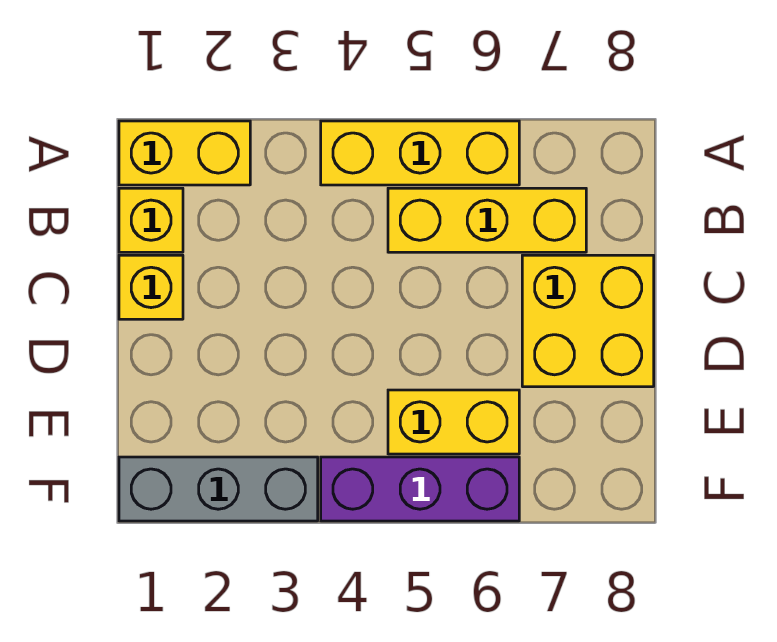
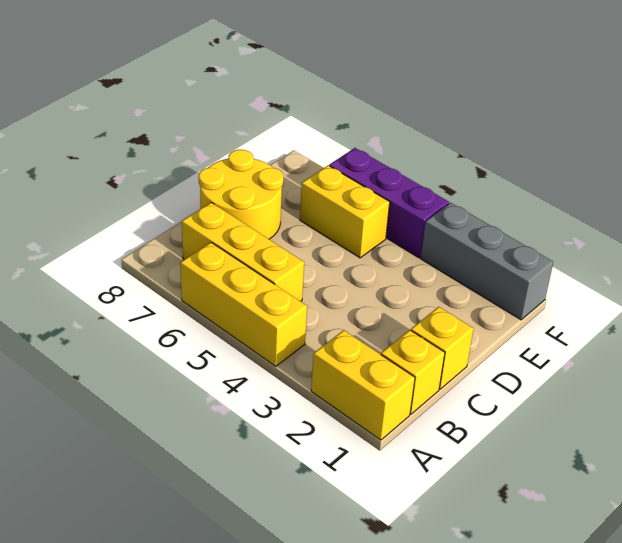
yellow brick C7:D8 level 1 -> yellow round brick C7:D8 level 1

